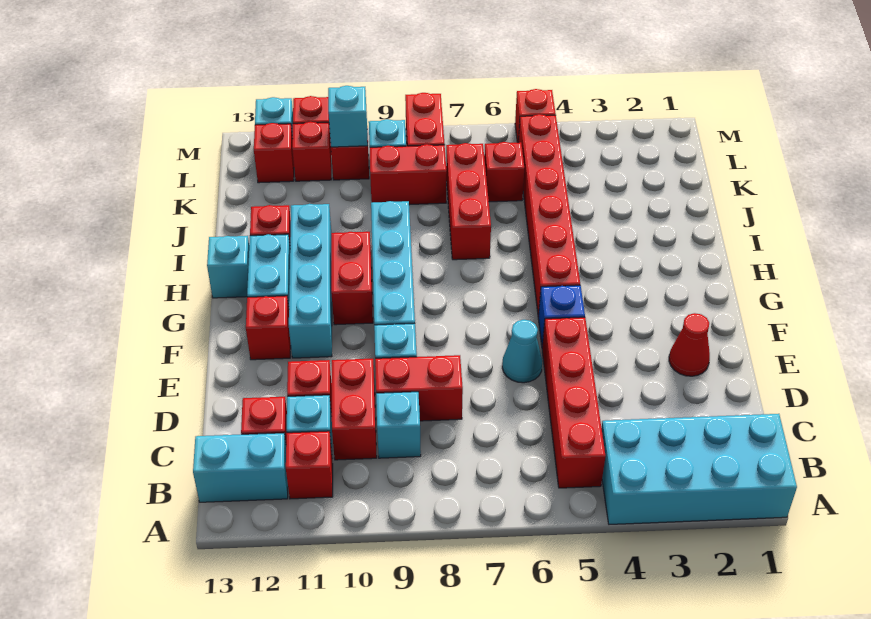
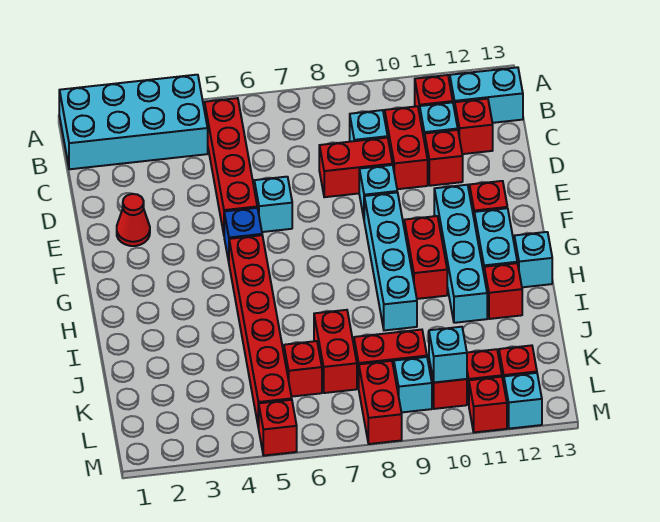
cyan cone E6 level 1 -> cyan brick E6 level 1
red brick I7:K7 level 1 -> red brick J7:K7 level 1

